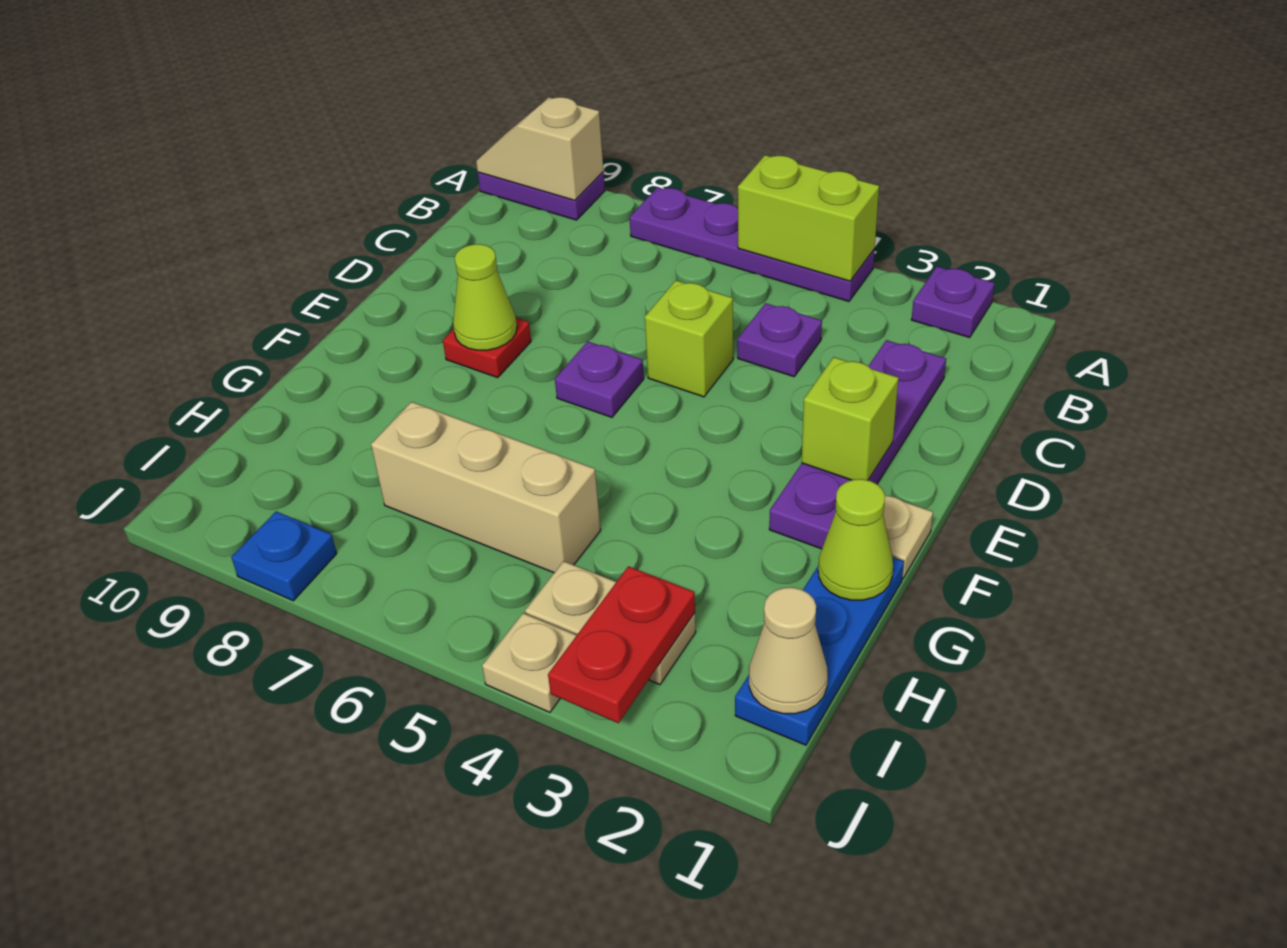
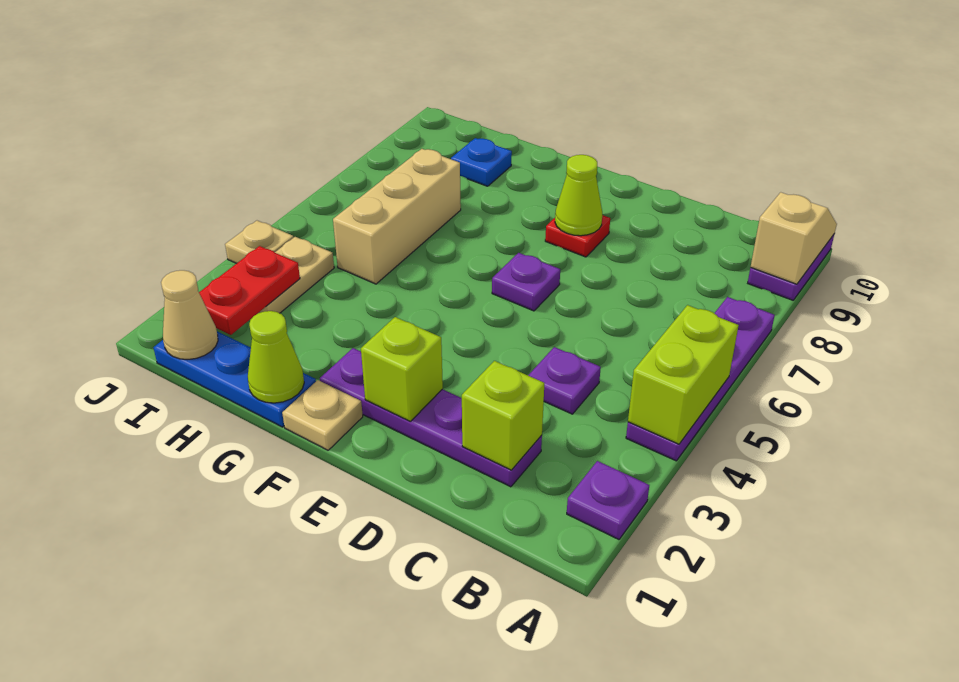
lime brick D5 level 1 -> lime brick C2 level 2
red plate I3:J3 level 2 -> red plate I2:I3 level 2
blue plate J8 level 1 -> blue plate H9 level 1

